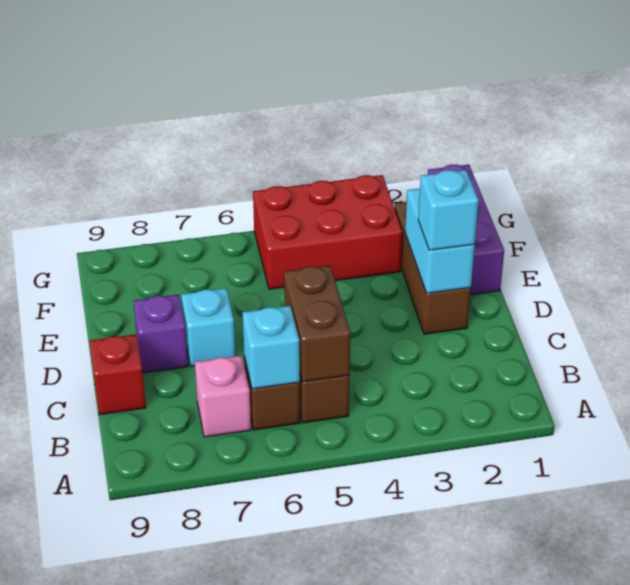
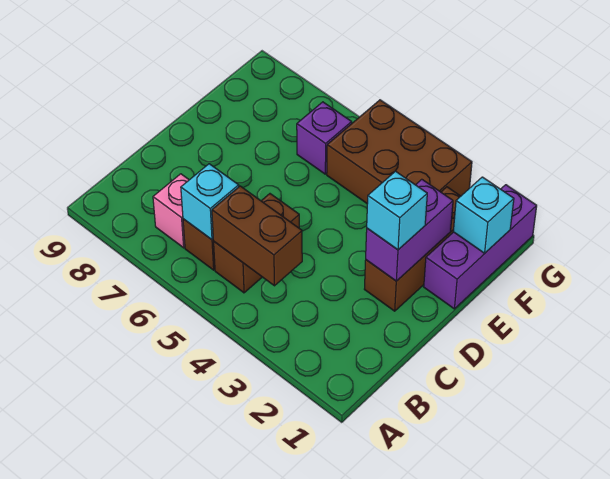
brown brick B5:C5 level 2 -> brown brick B4:B5 level 2
red brick C9 level 1 -> none
cyan brick D2:E2 level 2 -> purple brick D2:E2 level 2
cyan brick D7 level 1 -> cyan brick F1 level 2
purple brick D8 level 1 -> purple brick F6 level 1
red brick F3:G5 level 1 -> brown brick F3:G5 level 1

